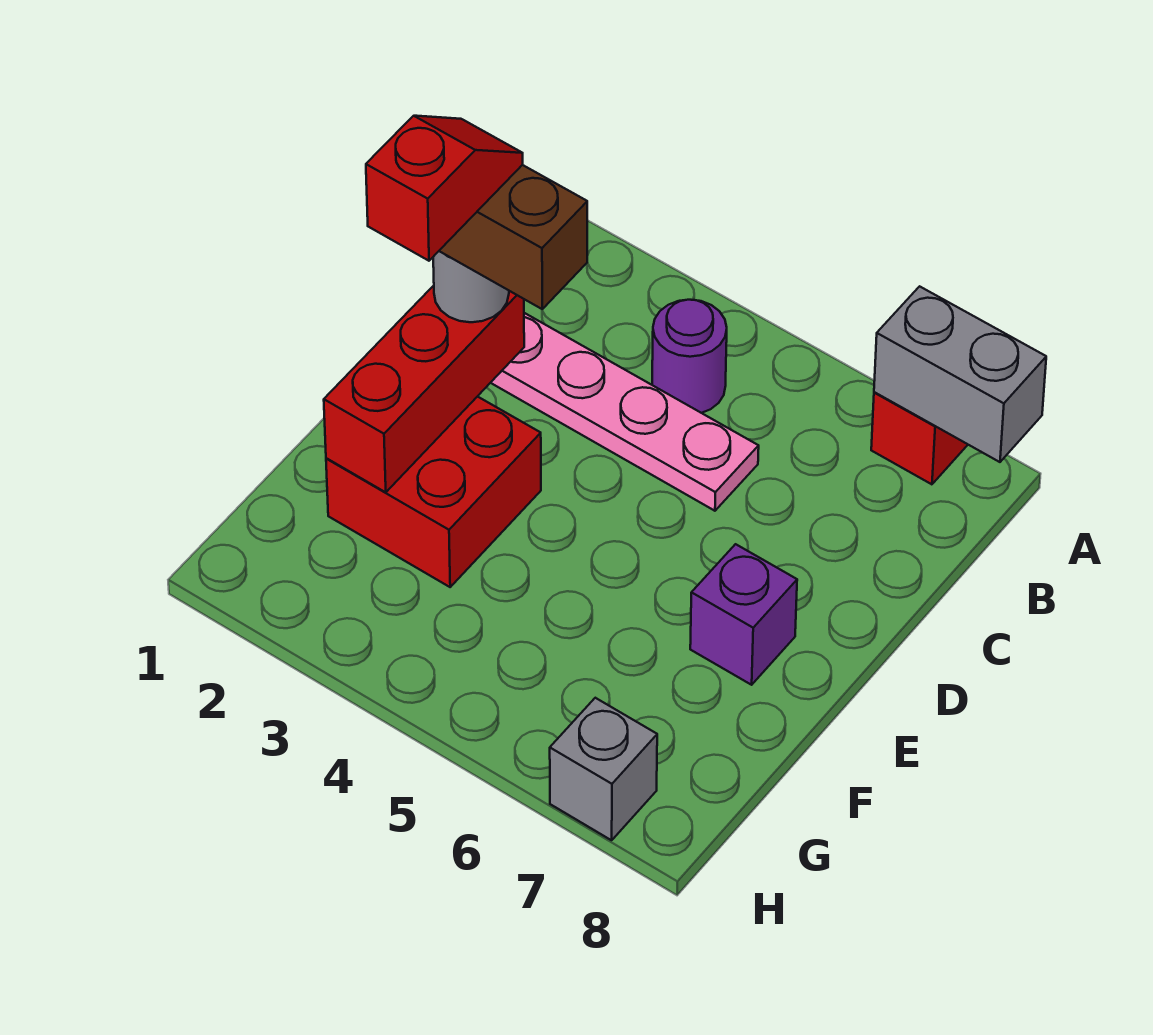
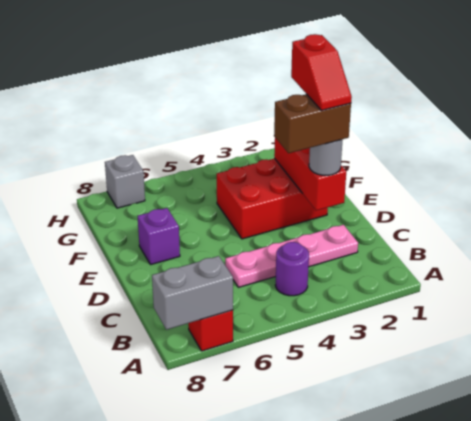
red brick E2:F3 level 1 -> red brick E2:F4 level 1

